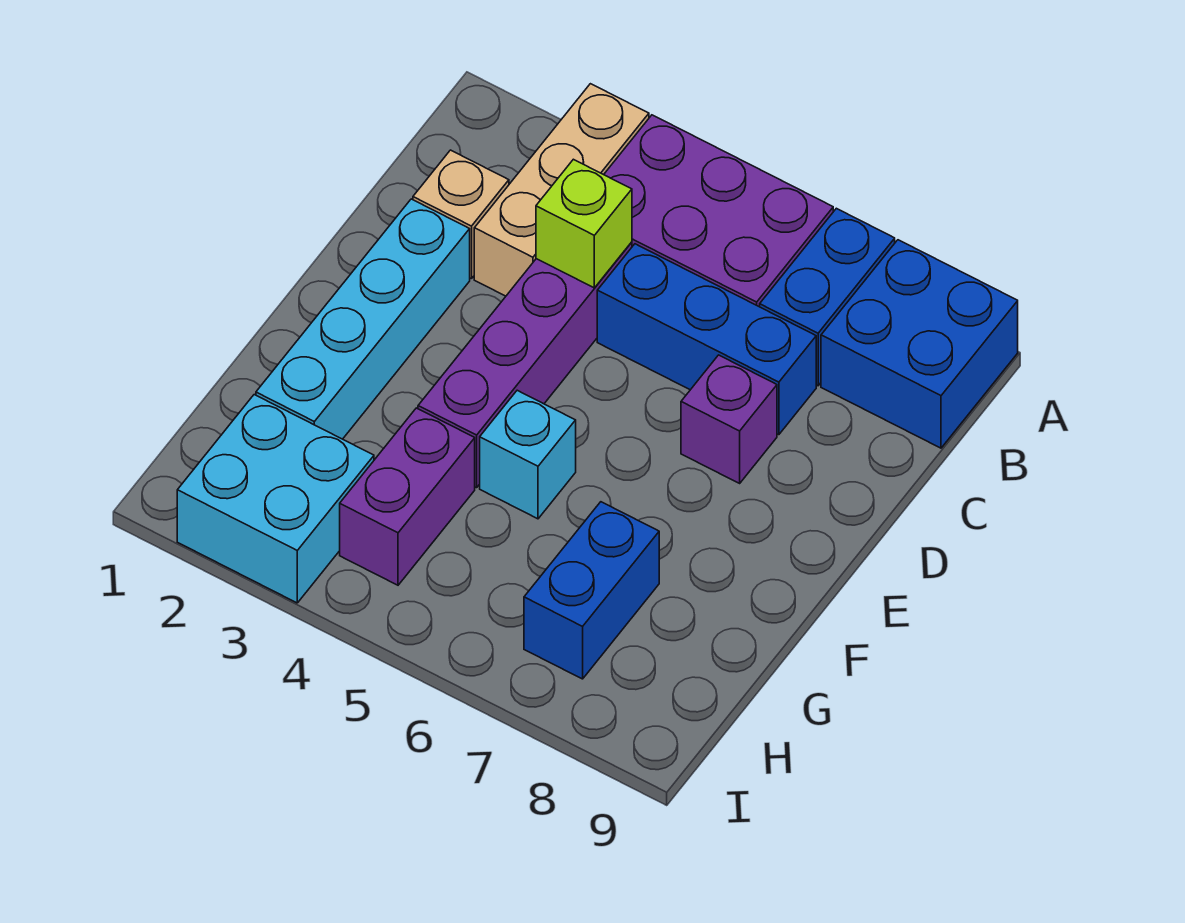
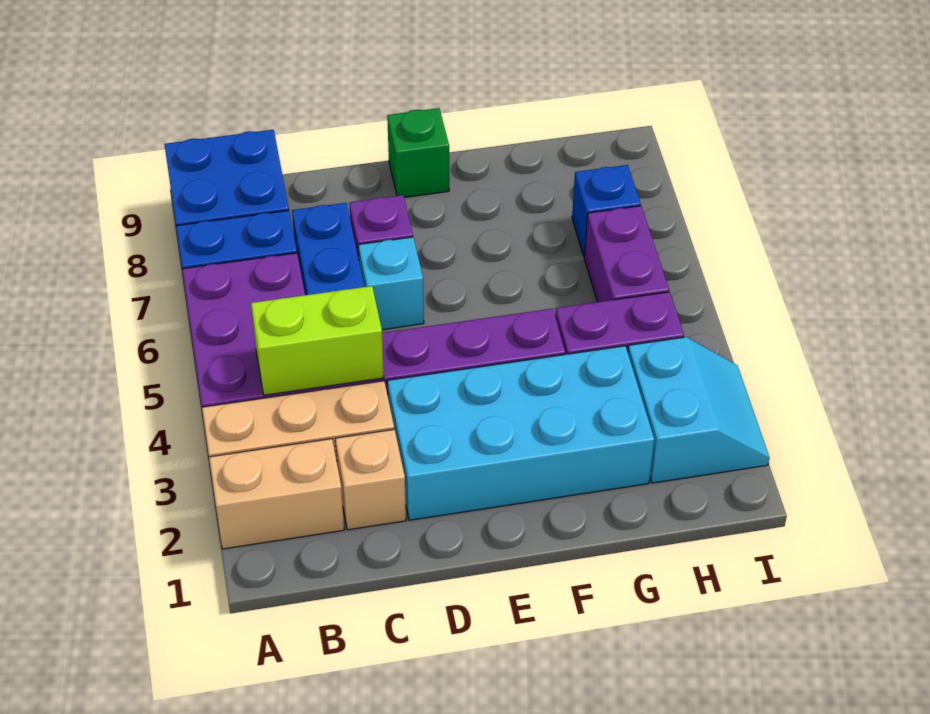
none -> tan brick A2:B2 level 1
lime brick C4 level 2 -> lime brick B4:C4 level 2
cyan brick D2:G2 level 1 -> cyan brick D2:G3 level 1
none -> green brick E9 level 1
cyan brick F5 level 1 -> cyan brick D6 level 1
blue brick G7:H7 level 1 -> blue brick H7 level 1
cyan brick H2:I3 level 1 -> cyan slope H2:I3 level 1 top H
none -> purple brick H5:H6 level 1

